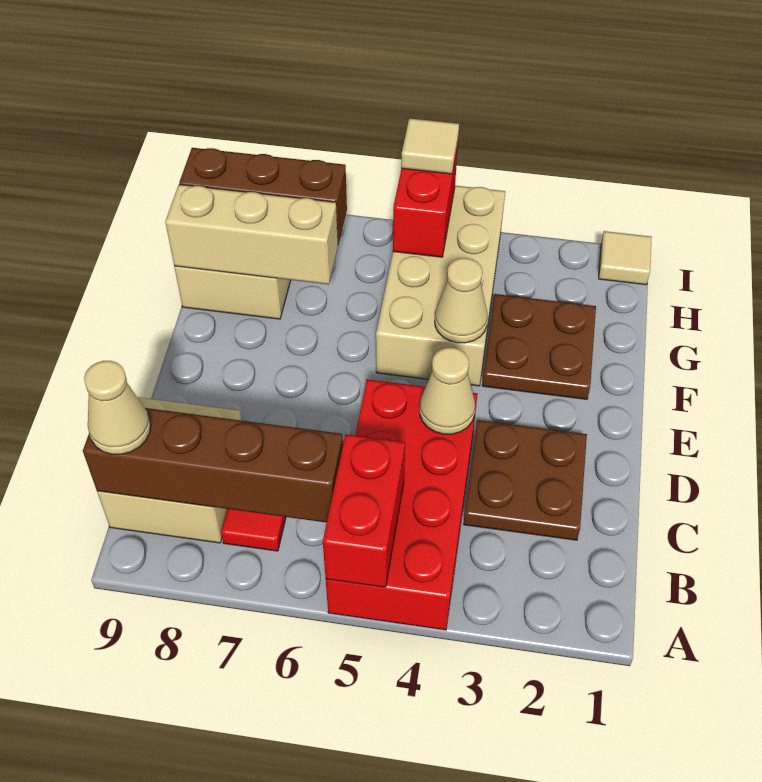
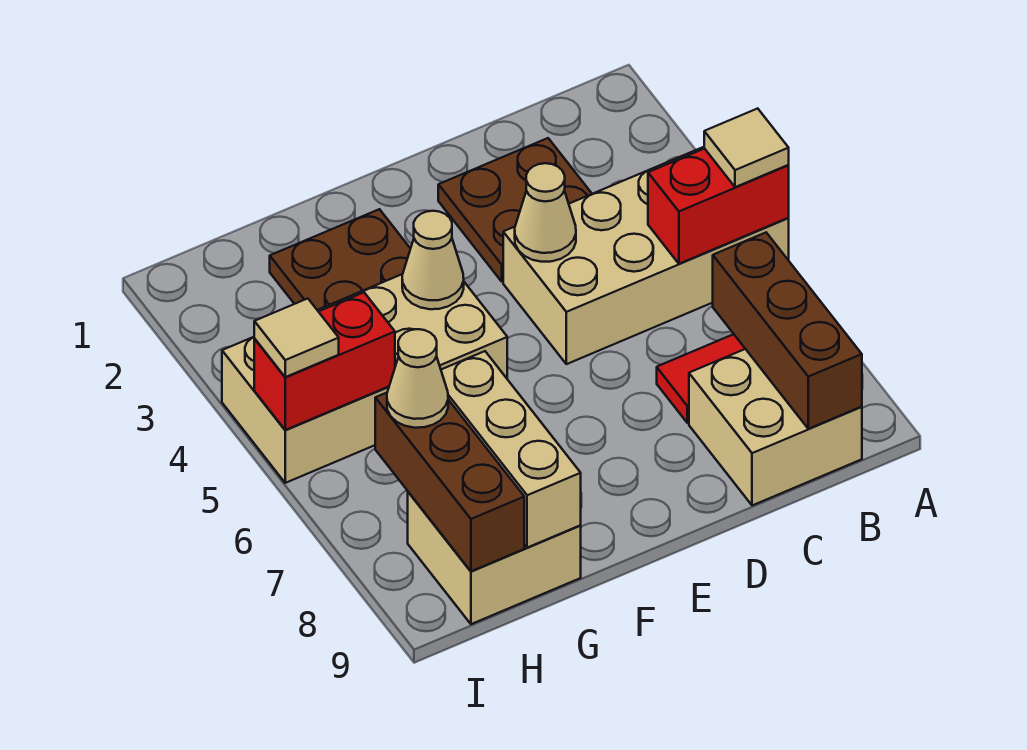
red brick A4:D5 level 1 -> tan brick A4:D5 level 1
brown brick B6:B9 level 2 -> brown brick B7:B9 level 2
tan cone B9 level 3 -> tan cone H7 level 3
tan tile I1 level 1 -> tan tile A5 level 3

